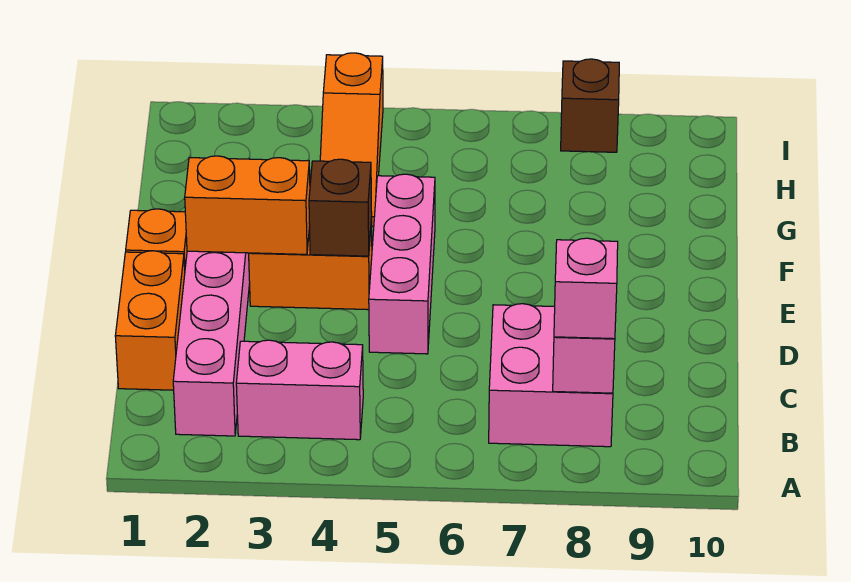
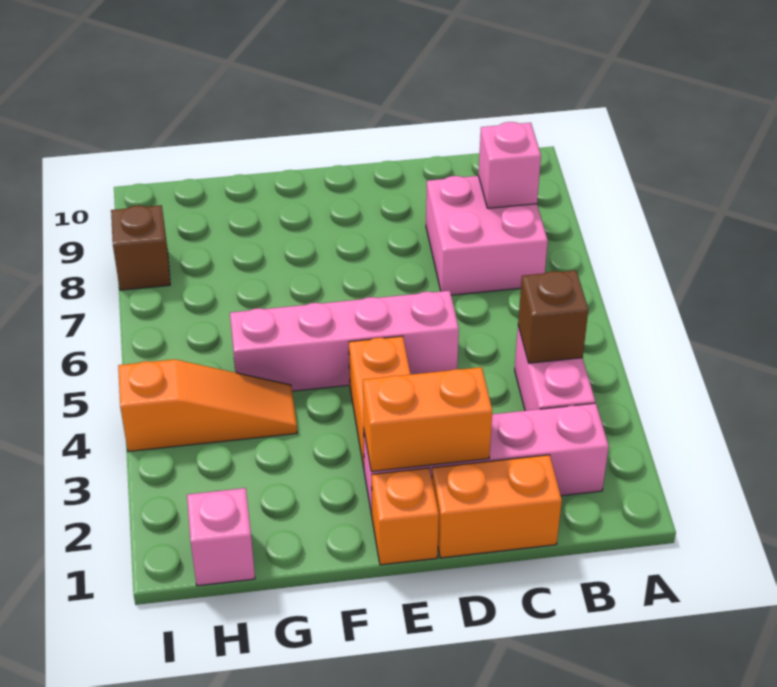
pink brick B8 level 3 -> pink brick H1 level 1
pink brick D5:F5 level 1 -> pink brick D5:G5 level 1
orange brick E2:E3 level 2 -> orange brick D2:E2 level 2
brown brick E4 level 2 -> brown brick B4 level 2

